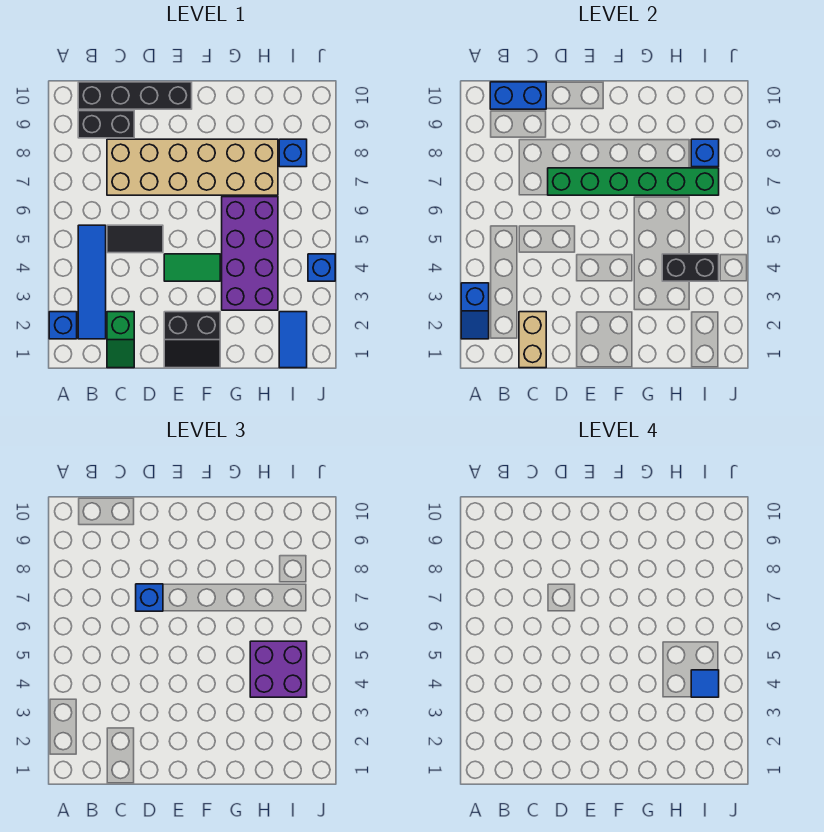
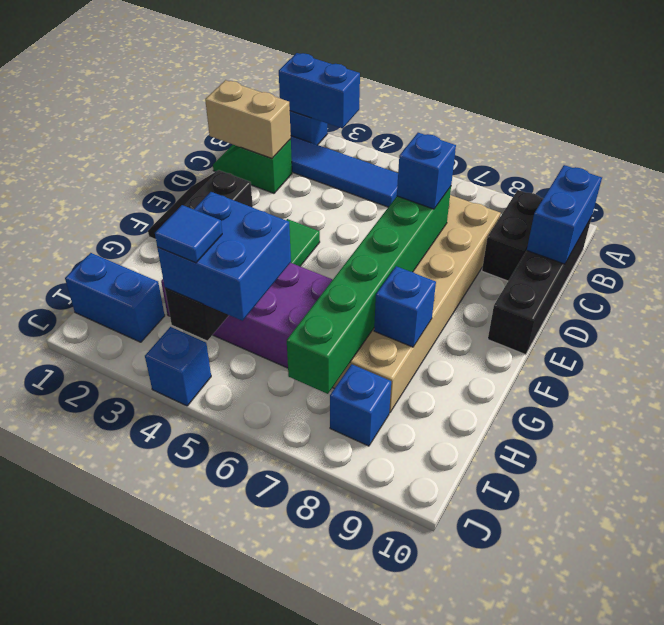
blue slope A2:A3 level 2 top 3 -> blue brick A2:A3 level 2
black tile C5:D5 level 1 -> none
purple brick H4:I5 level 3 -> blue brick H4:I5 level 3
blue tile I1:I2 level 1 -> blue brick I1:I2 level 1
blue brick I8 level 2 -> blue brick G8 level 2

